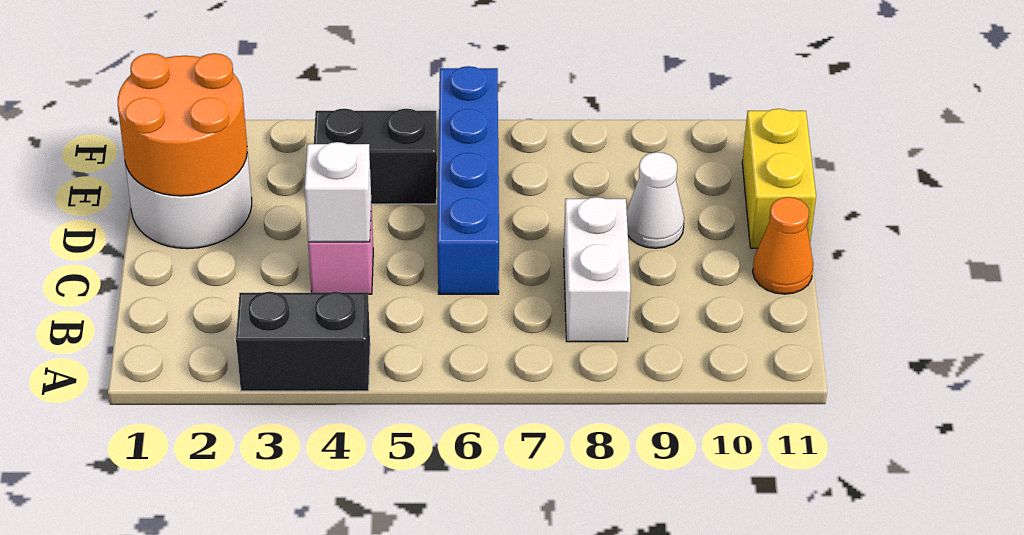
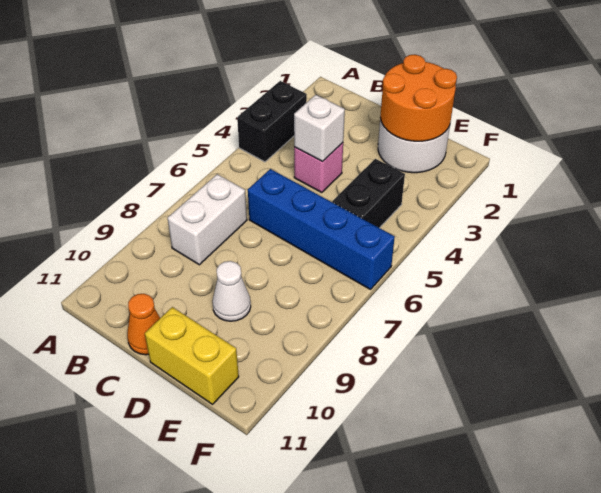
white brick B8:C8 level 1 -> white brick B7:B8 level 1

